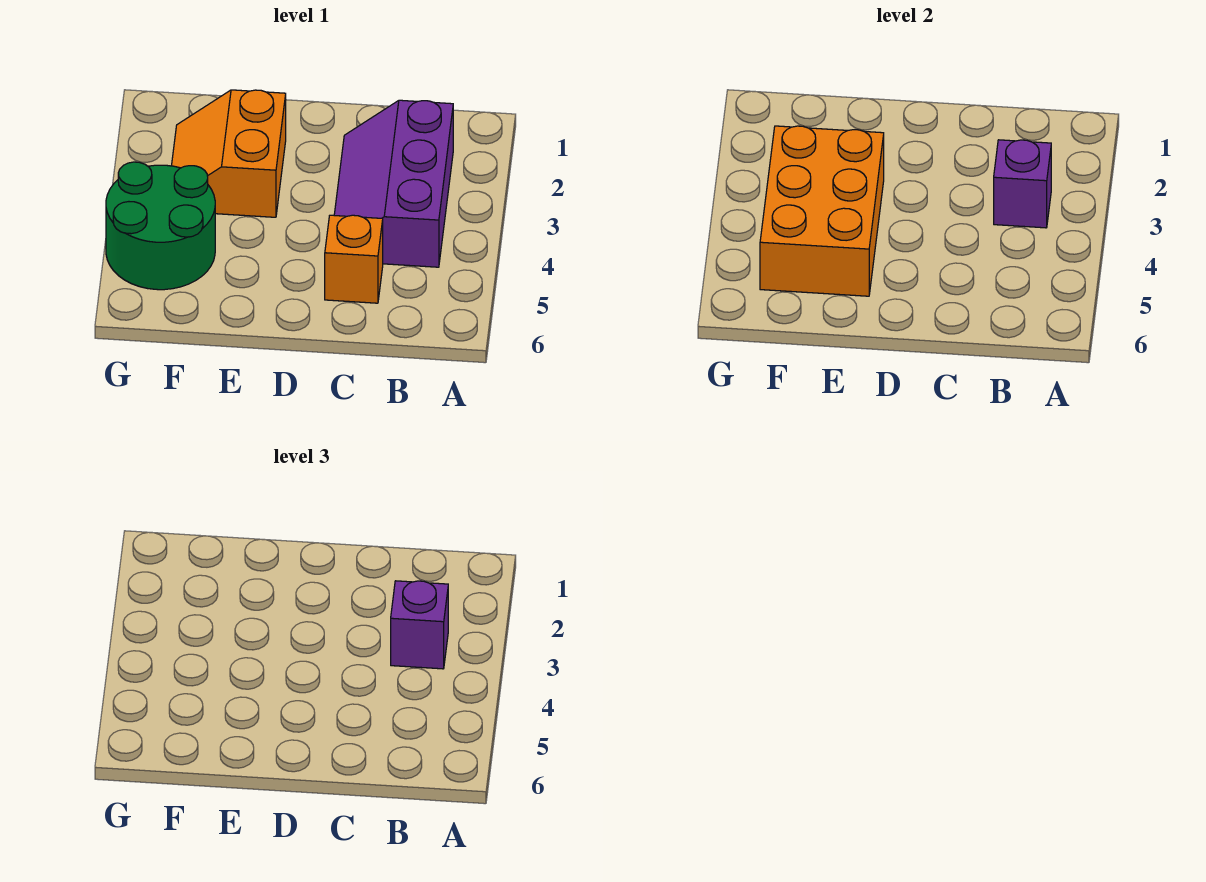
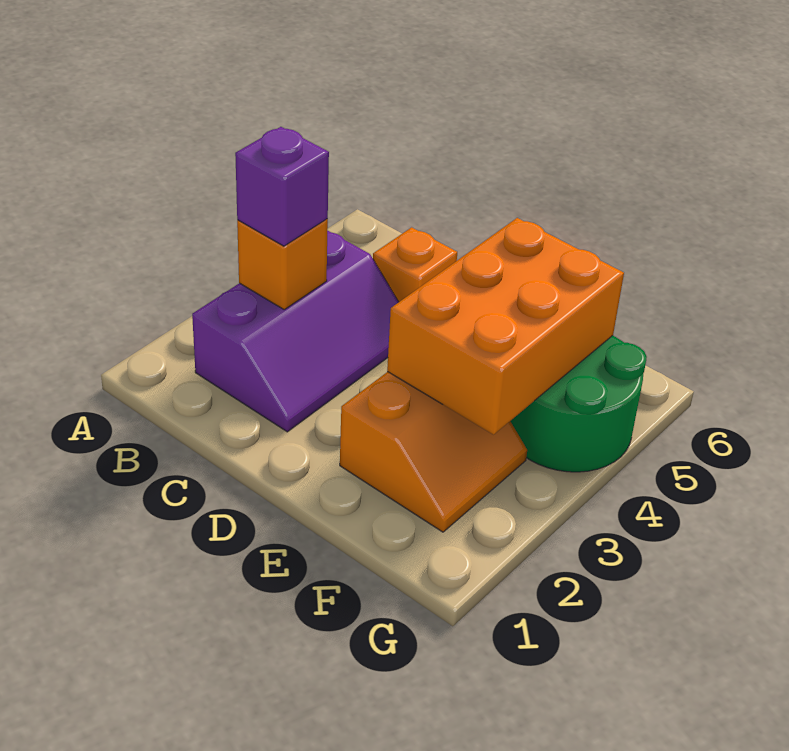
purple brick B3 level 2 -> orange brick B3 level 2

